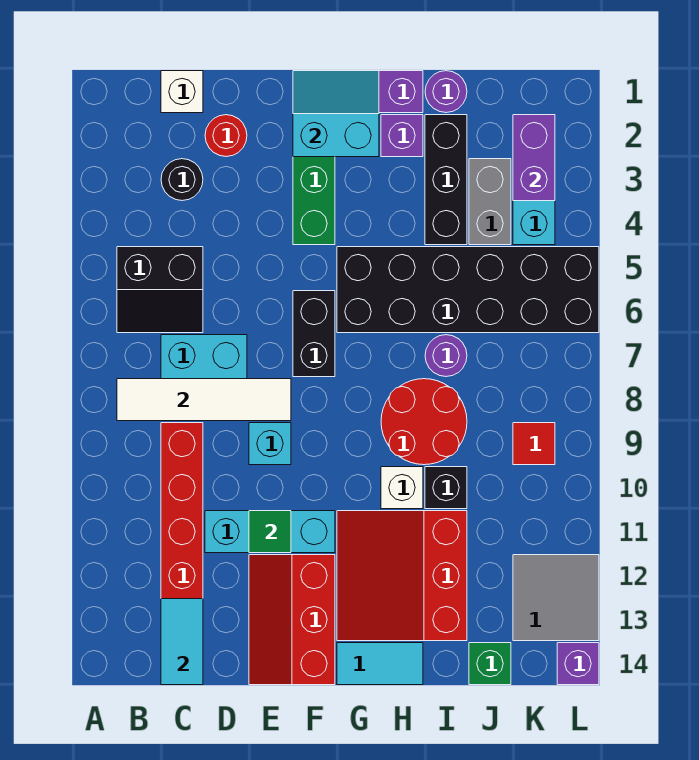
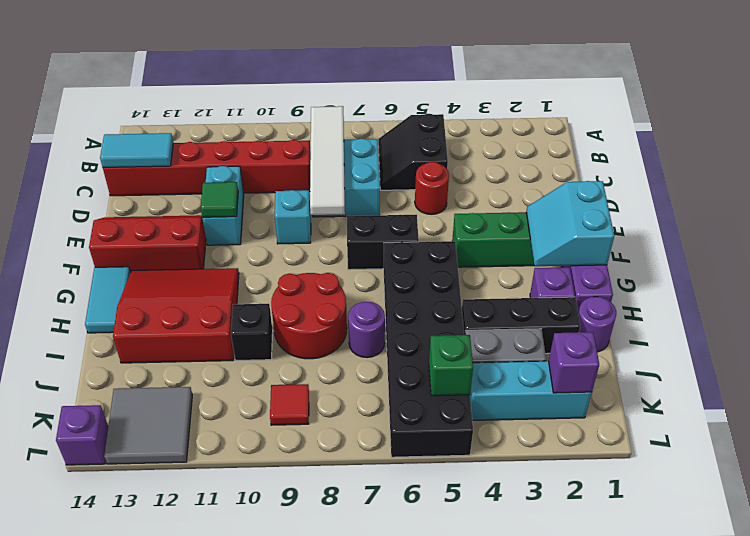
white brick C1 level 1 -> none
black round brick C3 level 1 -> none
red round brick D2 level 1 -> red round brick D5 level 1
cyan brick D11:F11 level 1 -> cyan brick D11:E11 level 1
cyan slope F1:G2 level 2 top 2 -> cyan slope F1:G2 level 2 top 1
white brick H10 level 1 -> none
green brick J14 level 1 -> green brick K5 level 2
purple brick K2:K3 level 2 -> purple brick K2 level 2

